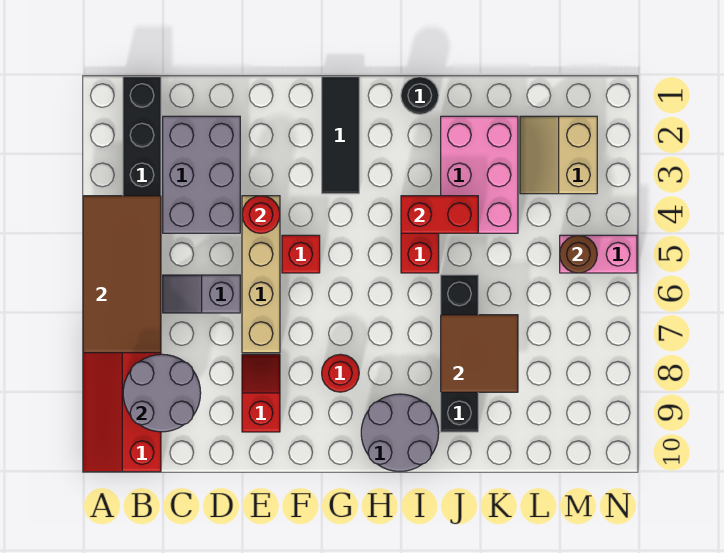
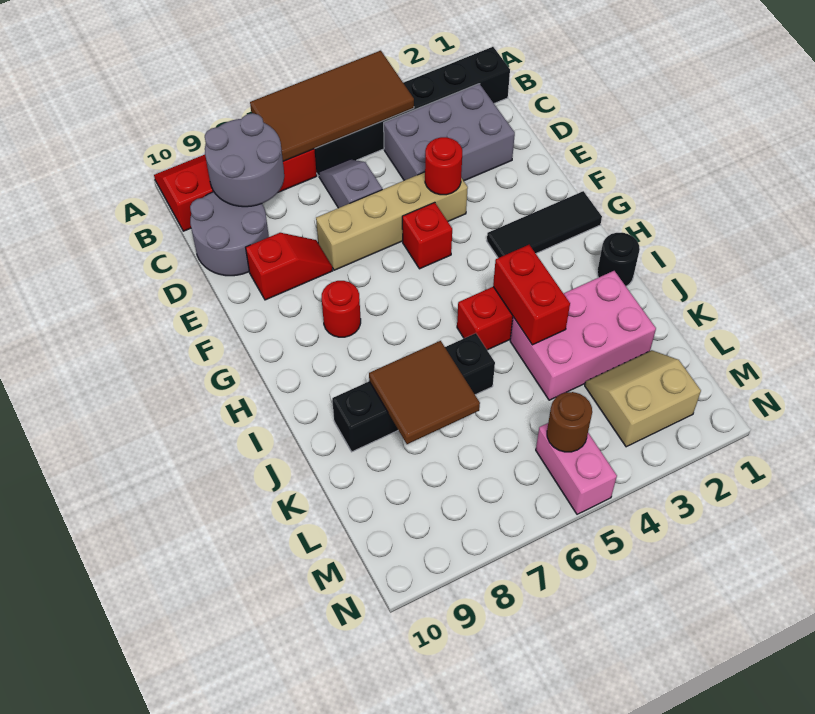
grey round brick H9:I10 level 1 -> grey round brick C9:D10 level 1

